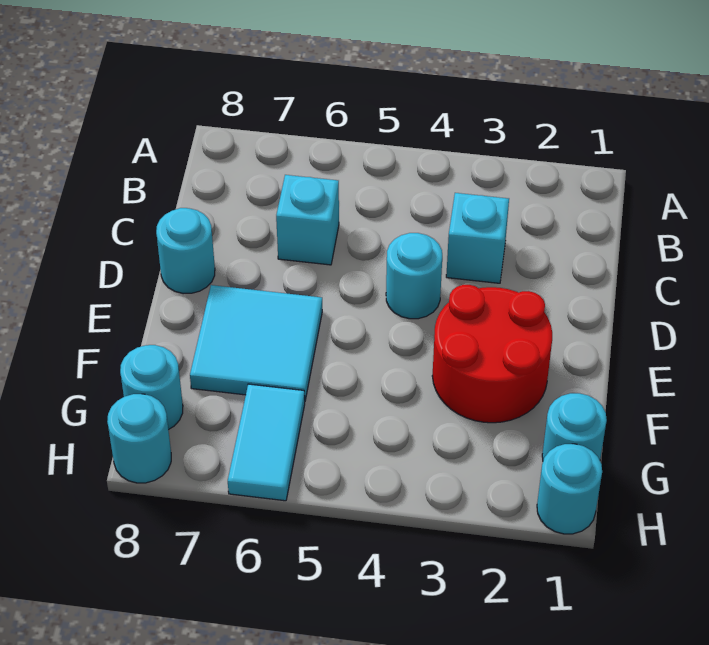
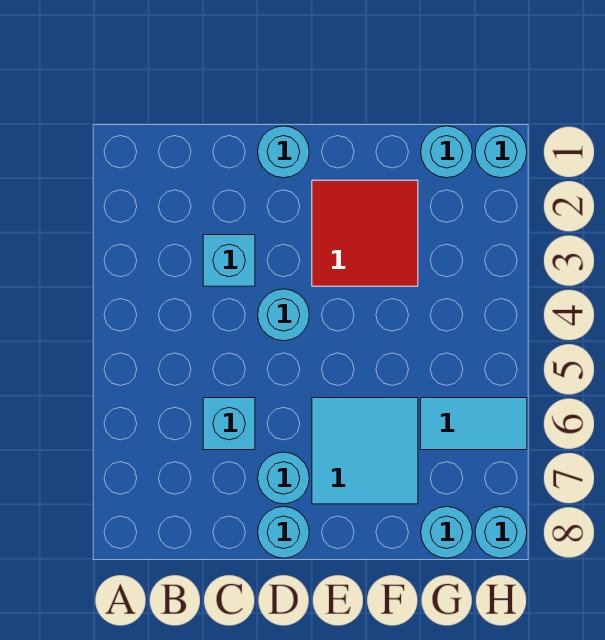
none -> cyan round brick D1 level 1
none -> cyan round brick D7 level 1
red round brick E2:F3 level 1 -> red tile E2:F3 level 1

